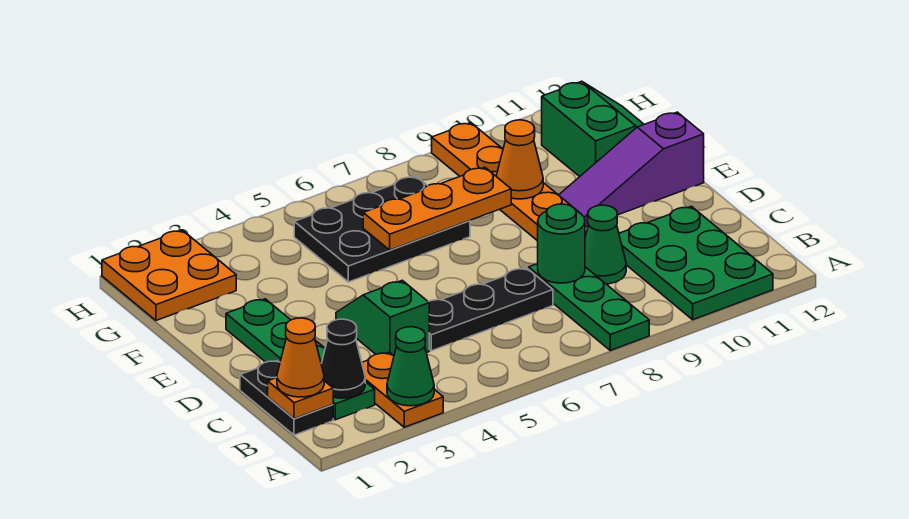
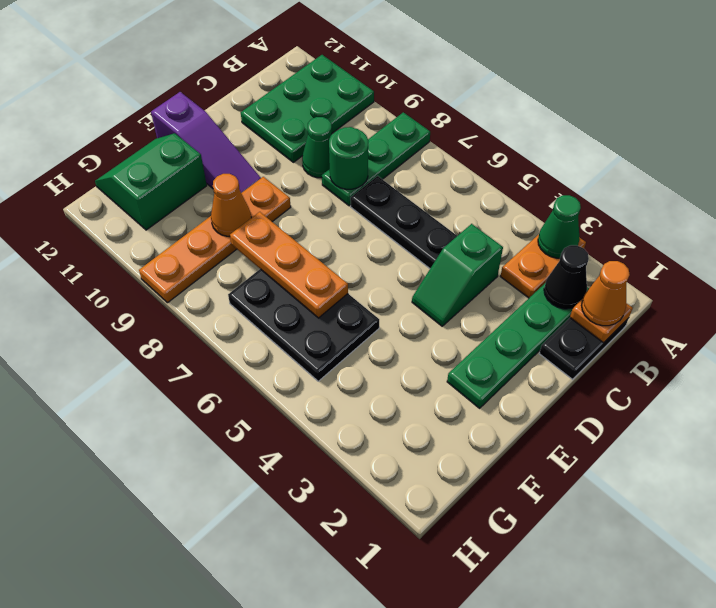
orange plate G1:H2 level 1 -> none

